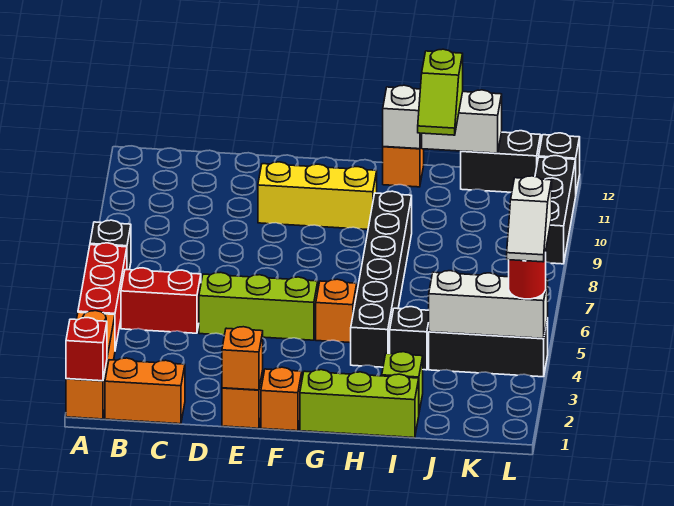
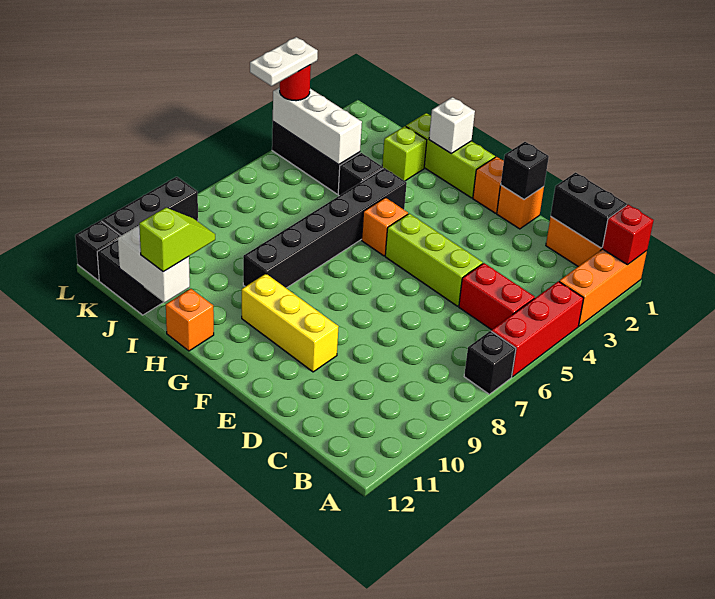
none -> black brick B1:C1 level 2
orange brick E1 level 2 -> black brick E1 level 2
white brick H12 level 2 -> white brick H1 level 2
white slope L4:L5 level 4 top 5 -> white plate L4:L5 level 4

